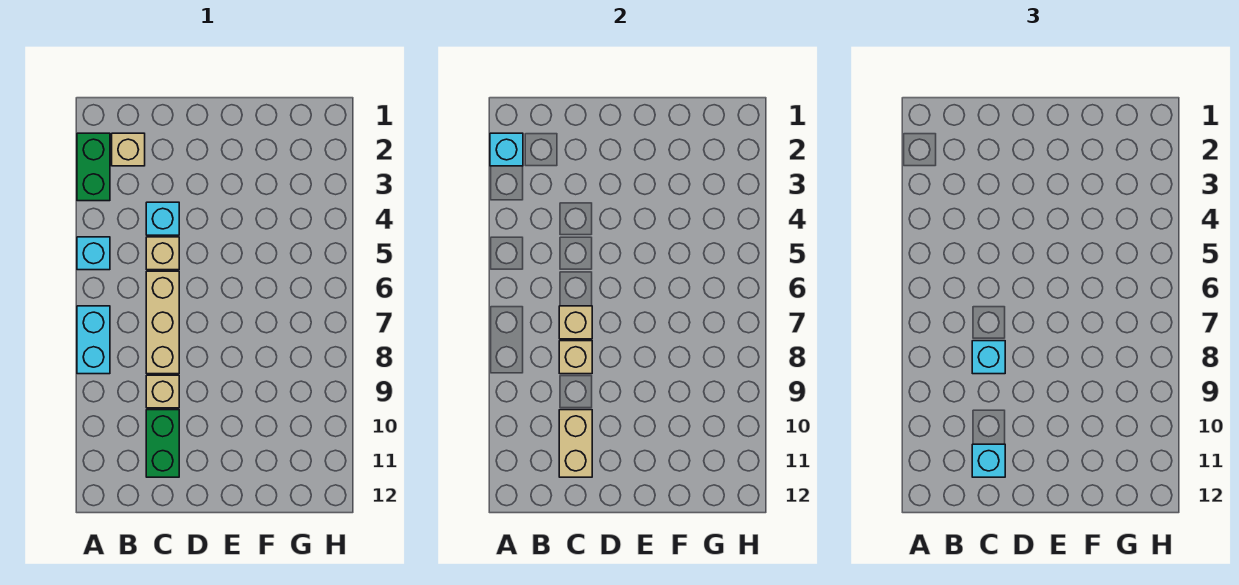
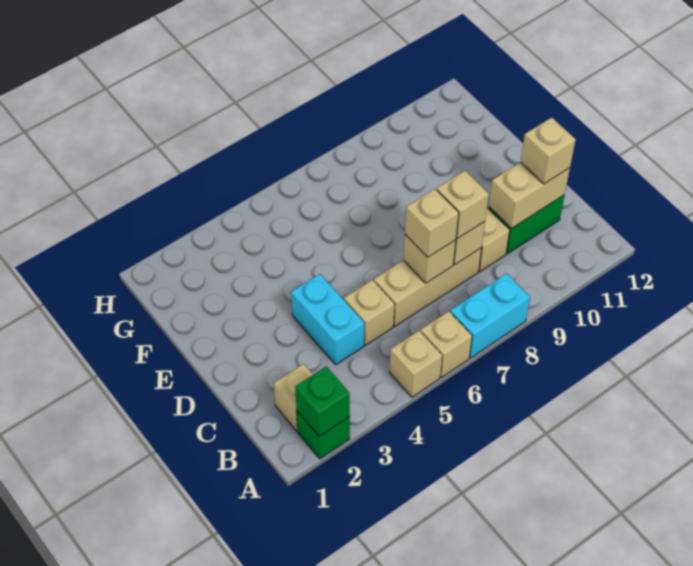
green brick A2:A3 level 1 -> green brick A2 level 1
cyan brick A2 level 2 -> green brick A2 level 2
cyan brick A5 level 1 -> tan brick A5 level 1
none -> tan brick A6 level 1
cyan brick C4 level 1 -> cyan brick C4:D4 level 1
none -> tan brick C7 level 3
cyan brick C8 level 3 -> tan brick C8 level 3
cyan brick C11 level 3 -> tan brick C11 level 3

